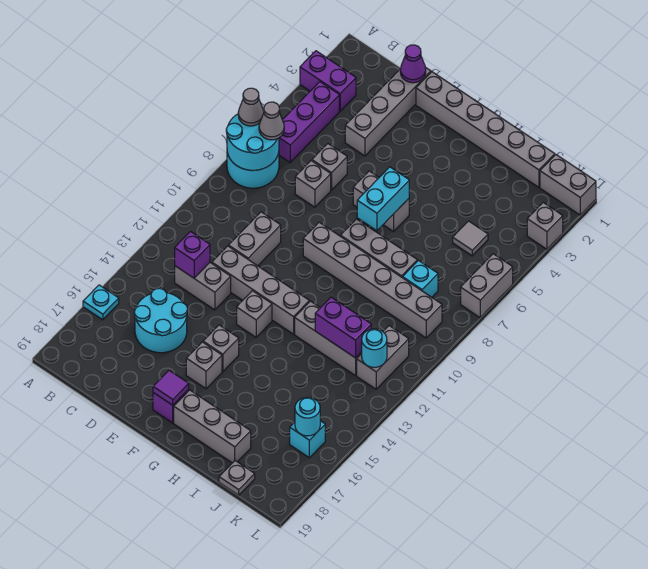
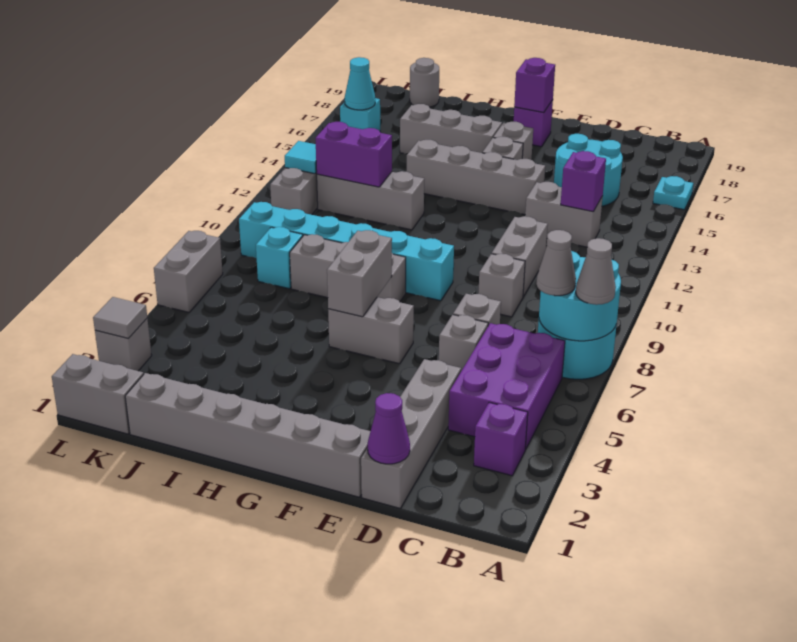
purple brick A3:B3 level 1 -> purple brick B3 level 1
purple brick B4:B6 level 1 -> purple brick B4:C6 level 1
grey brick D12:G12 level 1 -> grey brick E14:H14 level 1
grey brick F9:K9 level 1 -> cyan brick F9:K9 level 1
grey brick F13 level 1 -> grey brick D9 level 1
purple tile F18 level 2 -> purple brick F18 level 2
cyan brick G6:G7 level 2 -> grey brick G6:G7 level 2
grey brick G18:I18 level 1 -> grey brick G16:I16 level 1
grey tile J5 level 1 -> grey tile L3 level 2
grey plate J19 level 1 -> grey round brick J19 level 1
cyan round brick K12 level 2 -> cyan tile K12 level 2
cyan round brick K16 level 2 -> cyan cone K16 level 2

